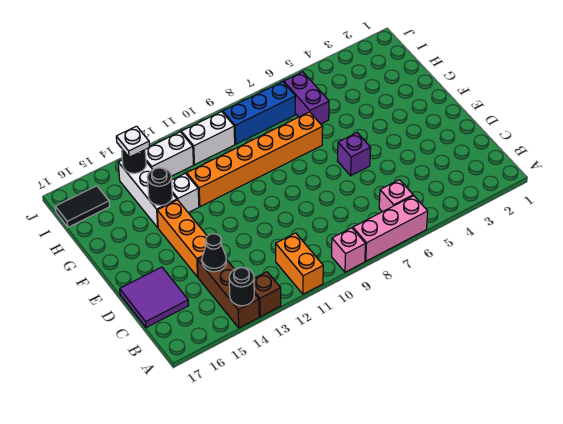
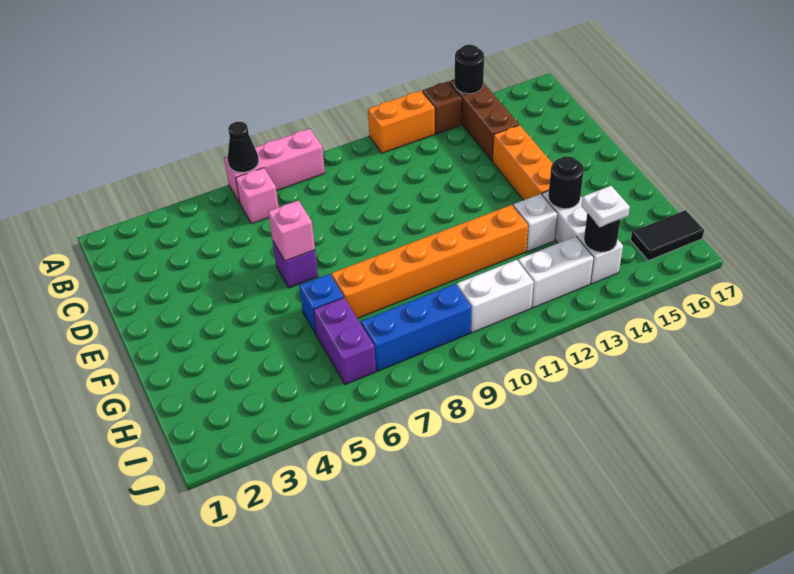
pink brick A9 level 1 -> pink brick E6 level 2
orange brick A11:B11 level 1 -> orange brick A11:A12 level 1
black cone C14 level 2 -> black cone A6 level 2
purple tile C16:D17 level 1 -> none
none -> blue brick G6 level 1

